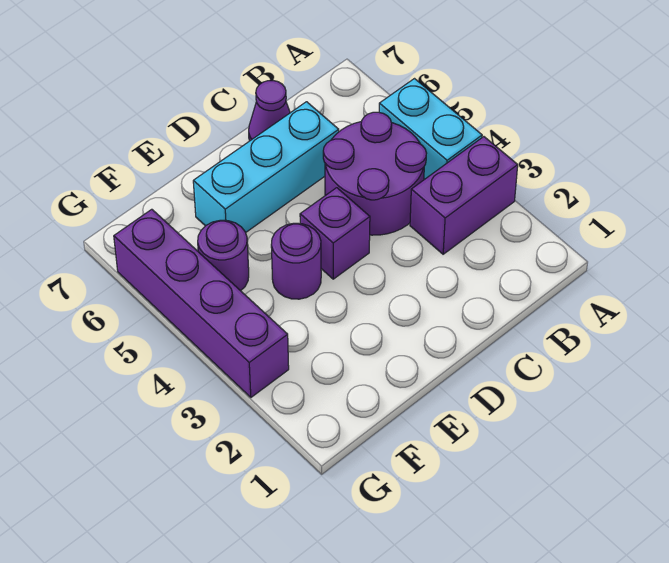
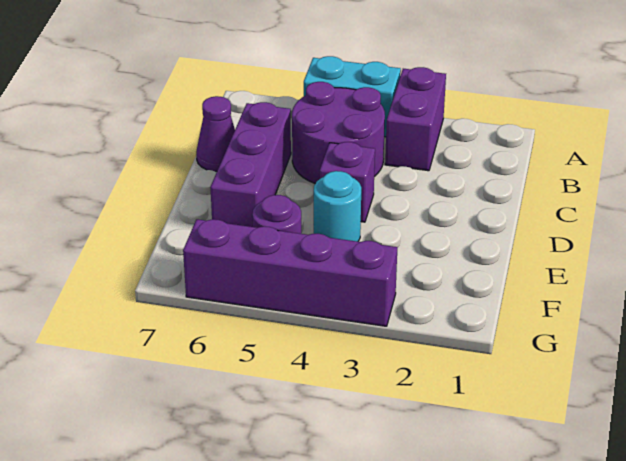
cyan brick C6:E6 level 1 -> purple brick C6:E6 level 1
purple round brick E4 level 1 -> cyan round brick E4 level 1

